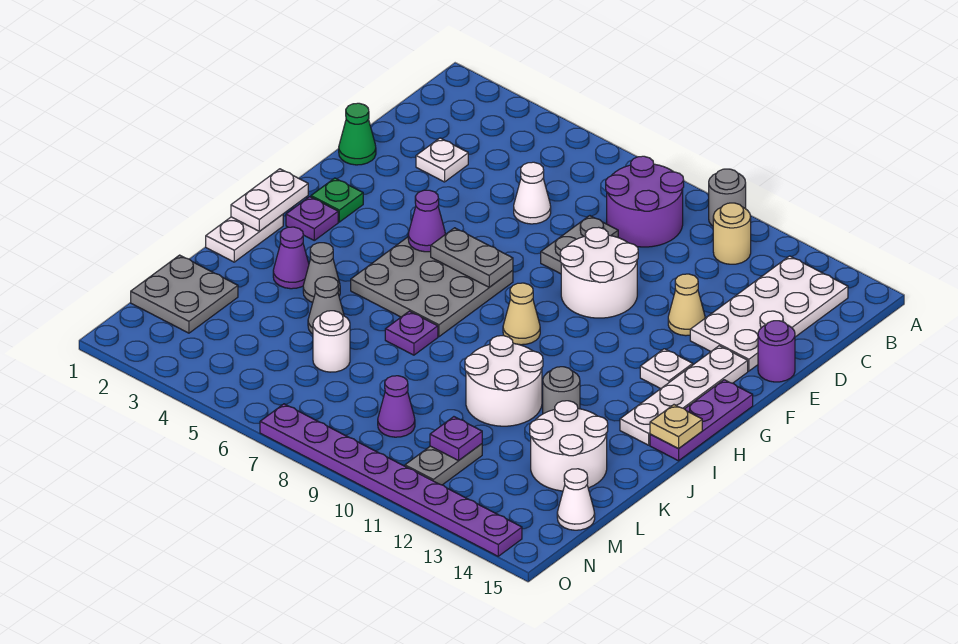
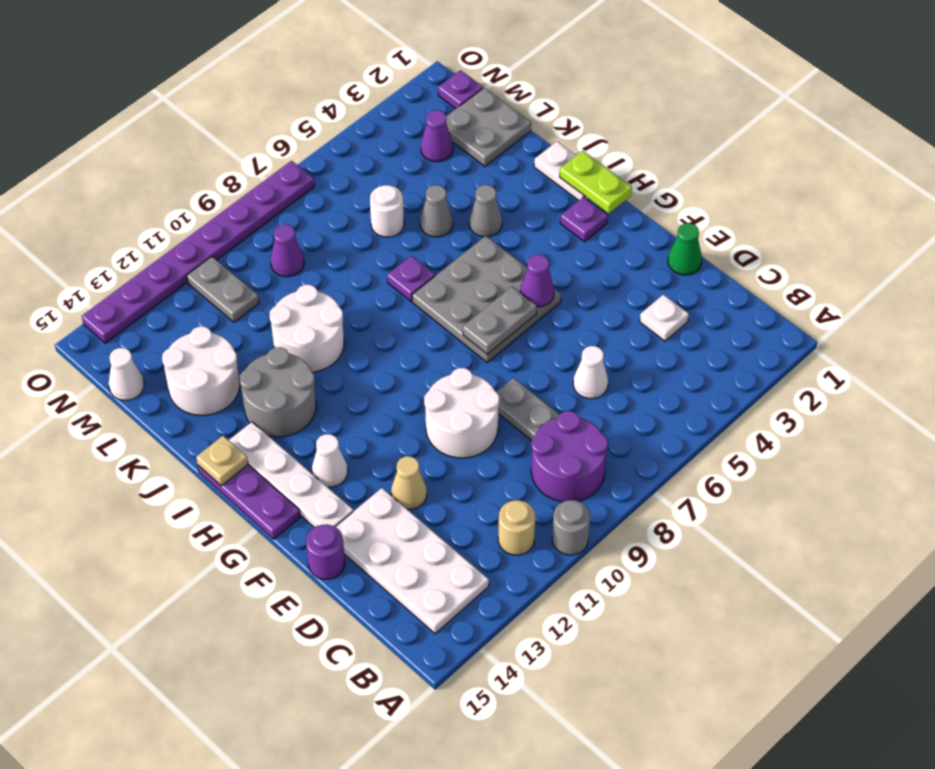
green plate G2 level 1 -> none
white plate G13 level 1 -> white cone G13 level 1
white plate H1:I1 level 2 -> lime plate H1:I1 level 2
tan cone H9 level 1 -> none
purple cone J3 level 1 -> purple cone M3 level 1
grey round brick J12 level 1 -> grey round brick I12:J13 level 1
purple plate M11 level 2 -> purple plate N1 level 1

